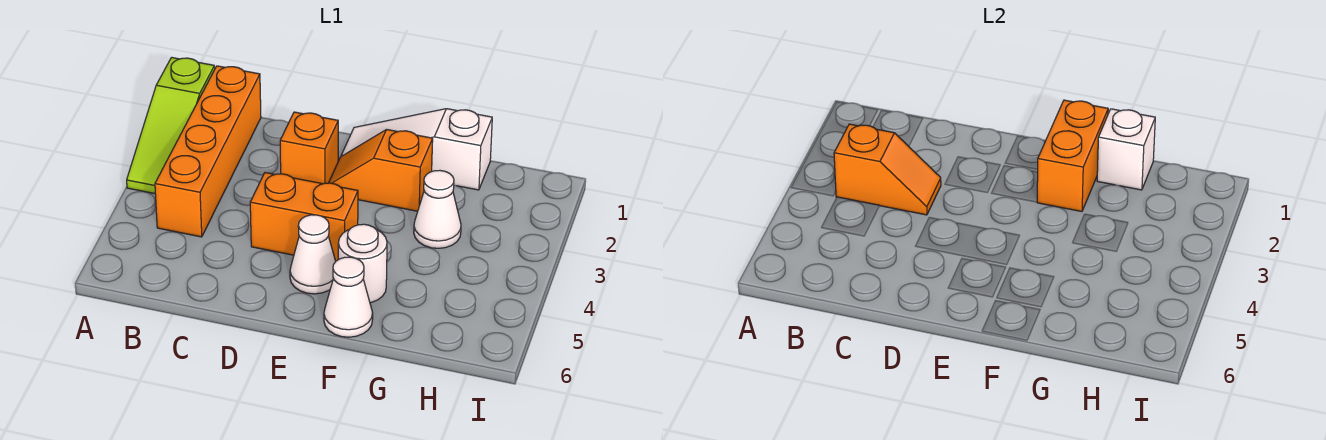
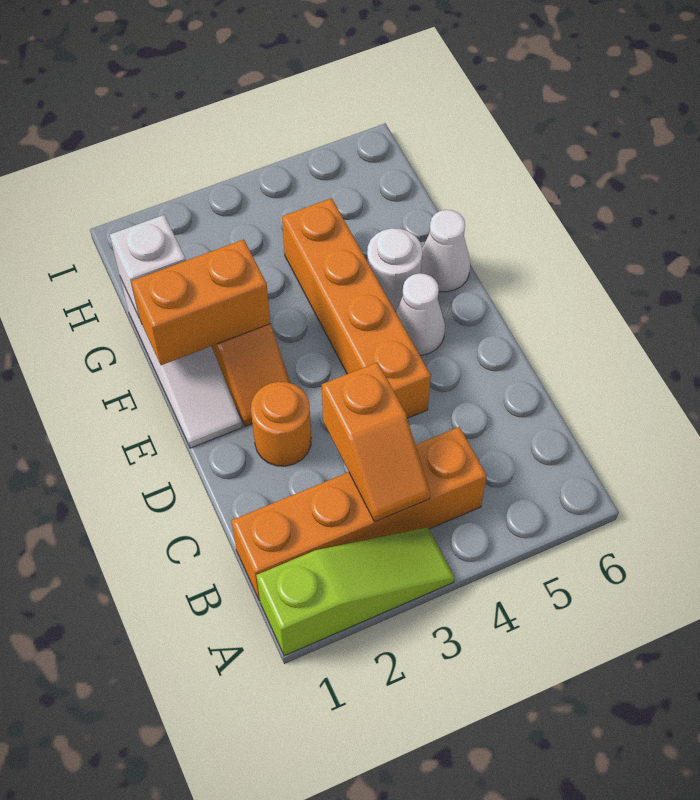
orange slope B3:C3 level 2 top B -> orange slope B3:C3 level 2 top C
orange brick D2 level 1 -> orange round brick D2 level 1
orange brick D4:E4 level 1 -> orange brick D4:G4 level 1
white cone G3 level 1 -> none

